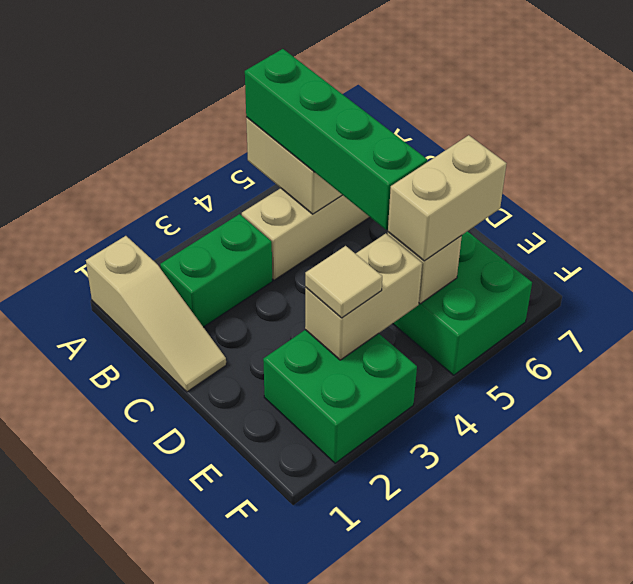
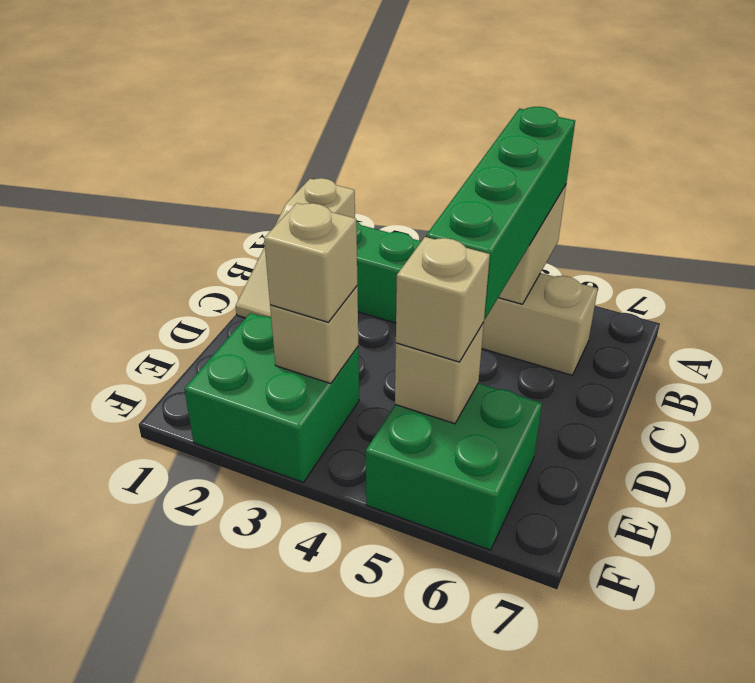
tan brick E3:E4 level 2 -> tan brick E3 level 2
tan tile E3 level 3 -> tan brick E3 level 3
tan brick E5:E6 level 3 -> tan brick E5 level 3

